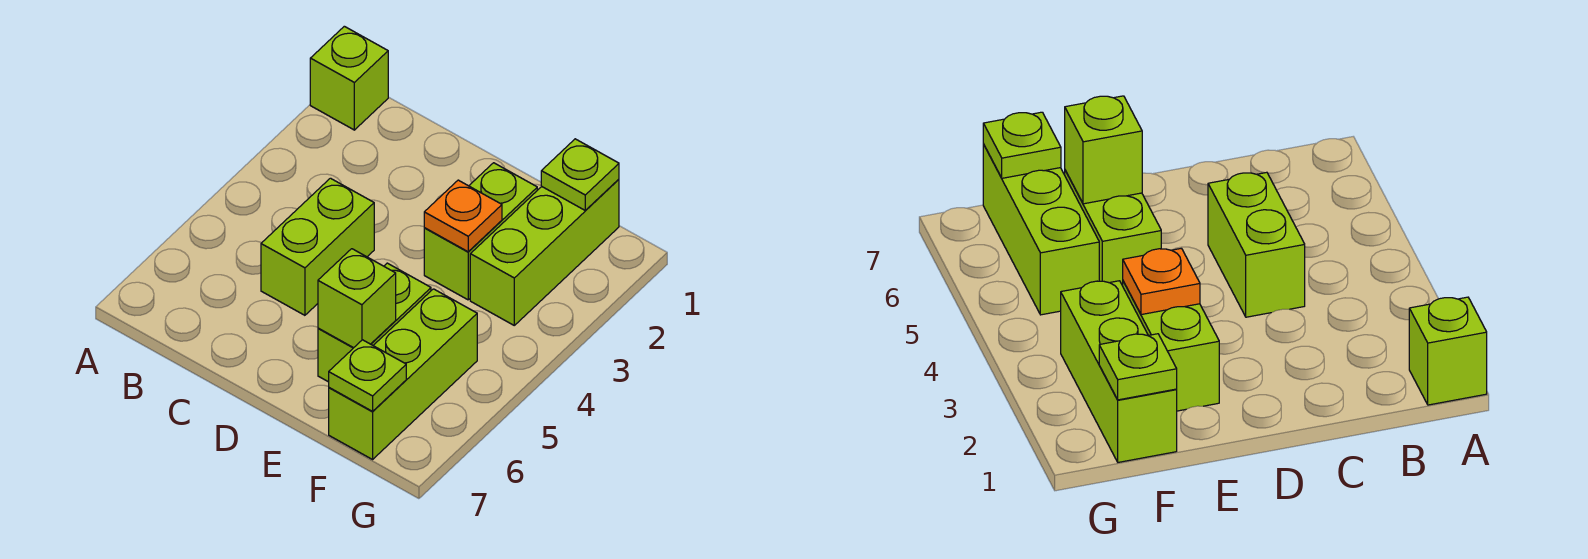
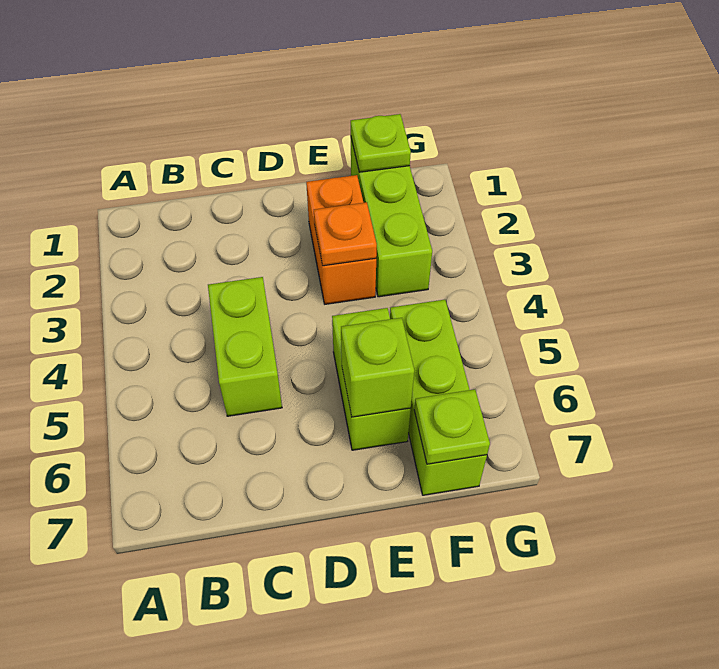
lime brick A1 level 1 -> none
lime brick E2:E3 level 1 -> orange brick E2:E3 level 1

